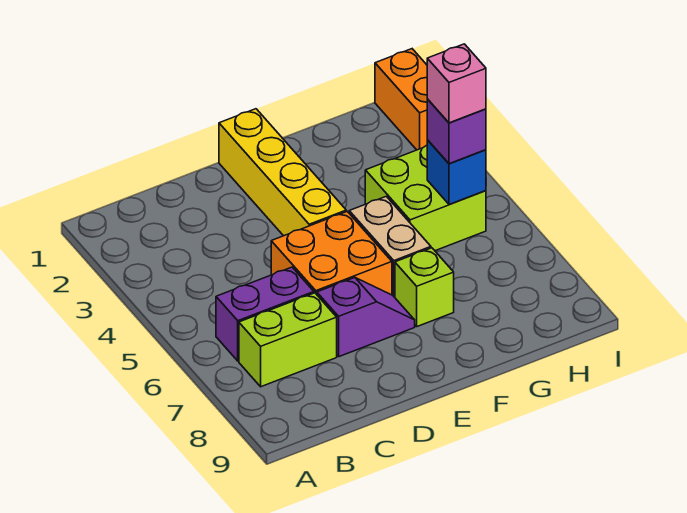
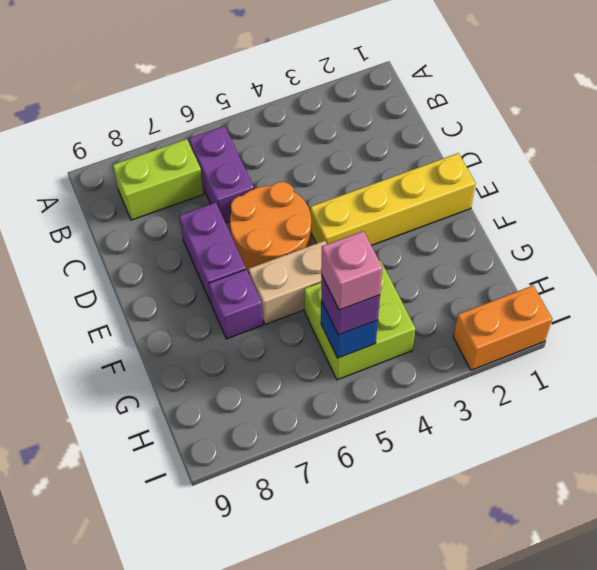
lime brick B7:C7 level 1 -> lime brick B7:B8 level 1
orange brick D5:E6 level 1 -> orange round brick D5:E6 level 1
purple slope D7:E7 level 1 top D -> purple brick D7:E7 level 1
lime brick F7 level 1 -> purple brick F7 level 1

